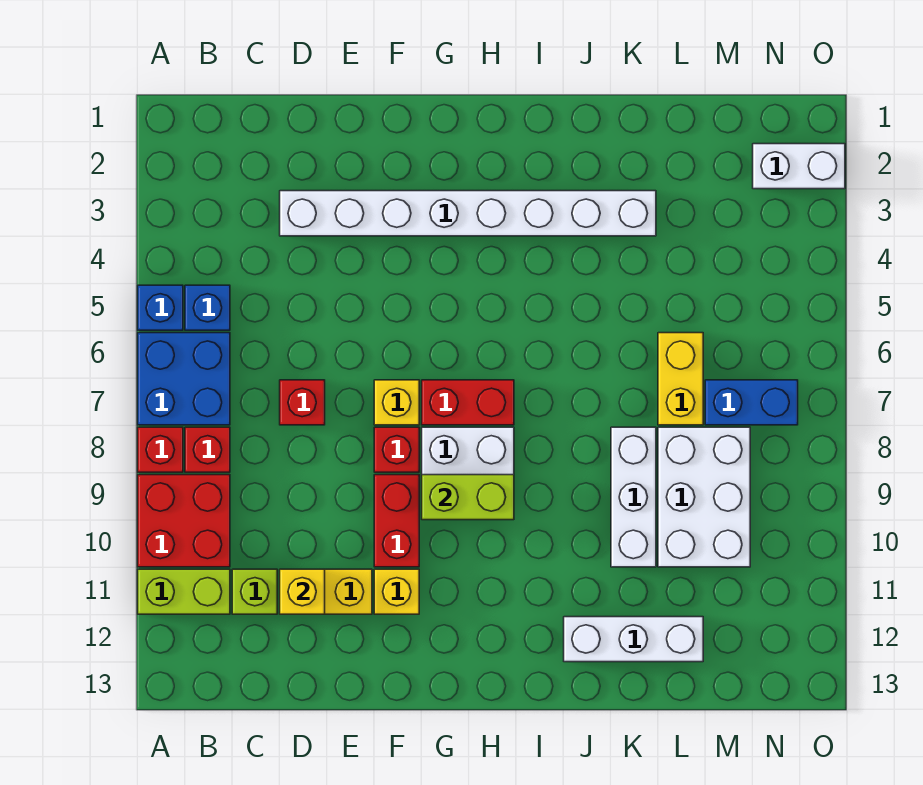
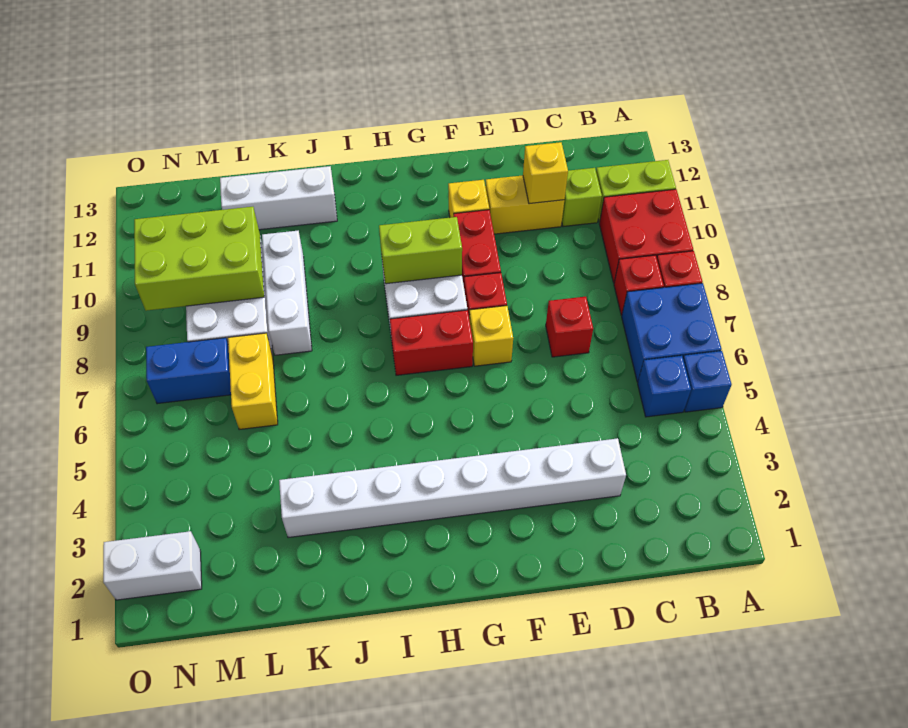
none -> lime brick L9:N10 level 2

